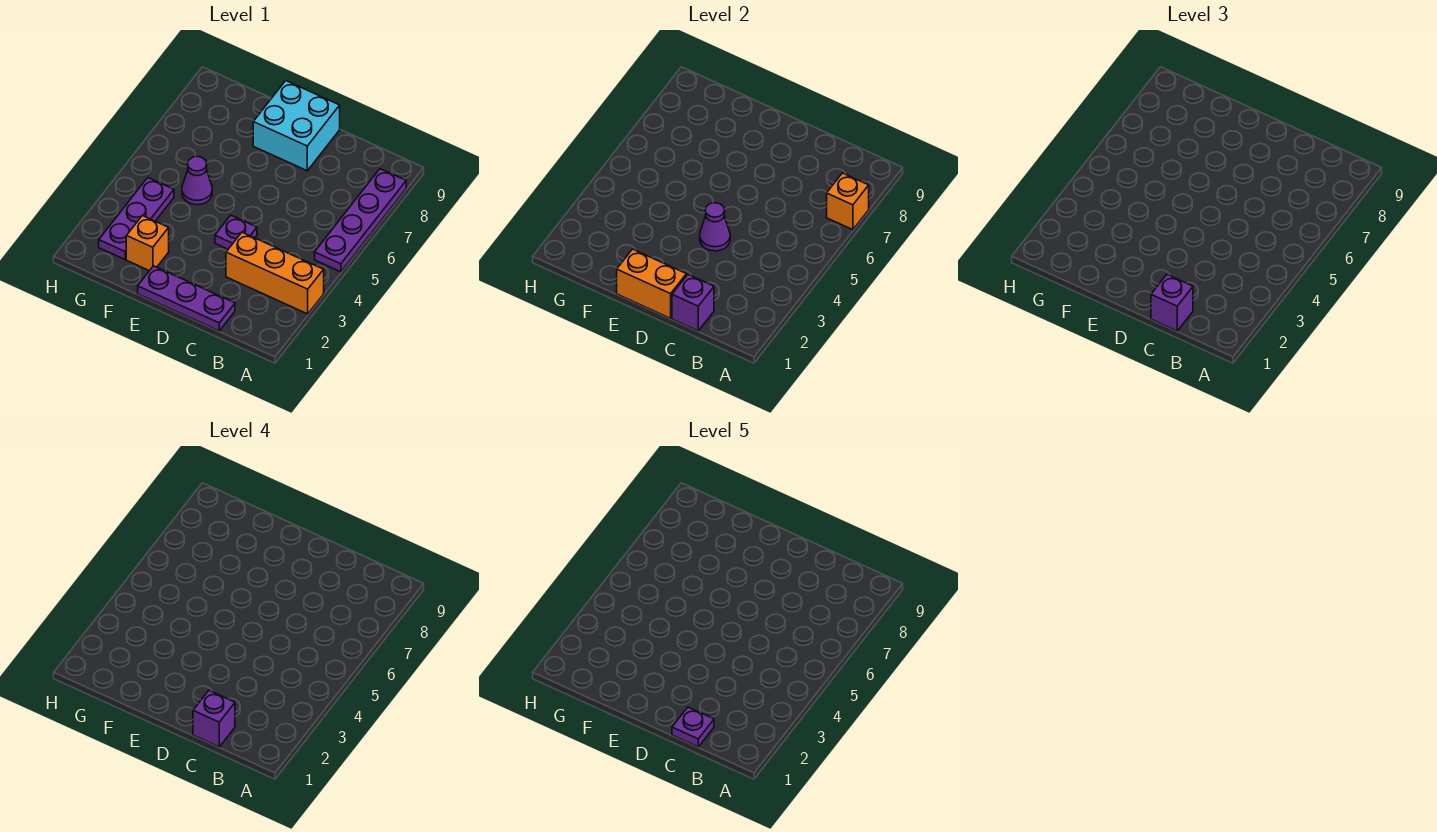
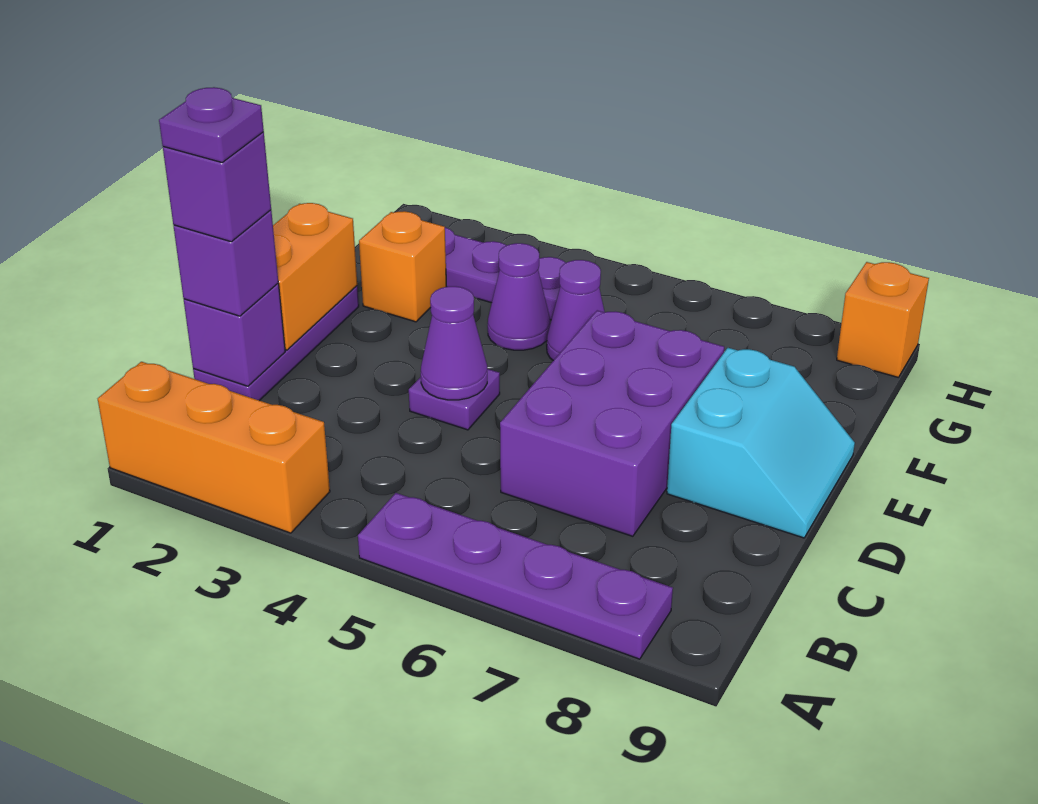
orange brick A3:C3 level 1 -> orange brick A1:A3 level 1
orange brick A7 level 2 -> orange brick H9 level 1
none -> purple brick C6:E7 level 1
cyan brick D8:E9 level 1 -> cyan slope D8:E9 level 1 top 8
none -> purple cone F4 level 1

